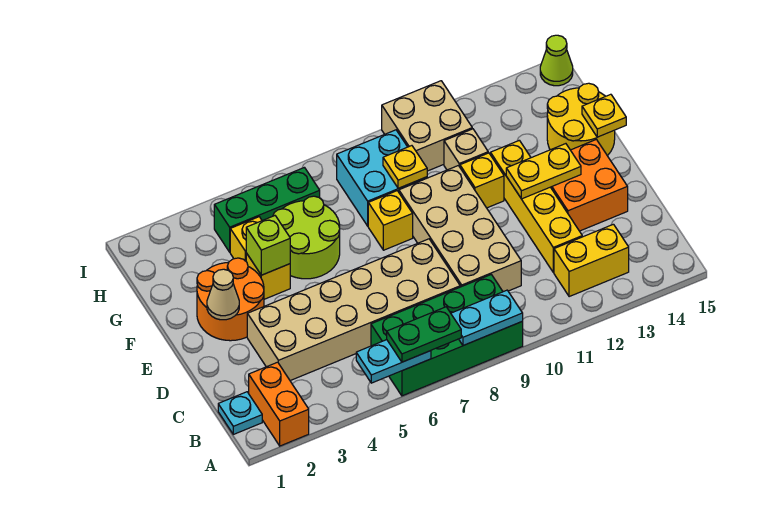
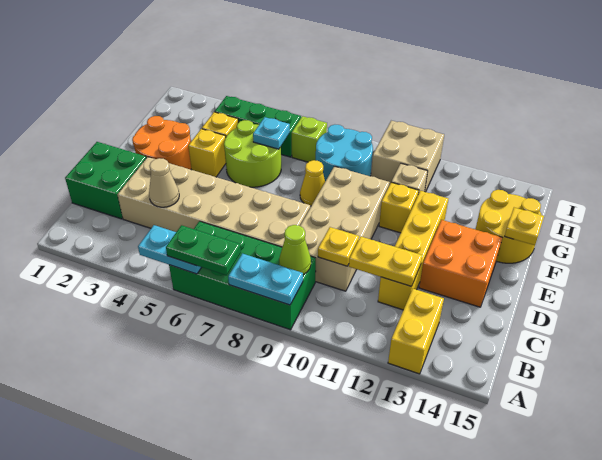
orange brick A2:B2 level 1 -> none
cyan plate B1 level 1 -> cyan plate G6 level 2
yellow brick B12:B13 level 1 -> yellow brick A13:B13 level 1
none -> green brick C1:D2 level 1
tan cone E2 level 2 -> tan cone C4 level 2
yellow plate E12:E13 level 2 -> yellow plate C11:C12 level 2
lime brick F4 level 2 -> lime brick H7 level 1
yellow brick F8 level 1 -> yellow cone F8 level 1
cyan brick G8:H9 level 1 -> cyan round brick G8:H9 level 1
yellow plate G9 level 2 -> yellow plate C10 level 2
lime cone I15 level 1 -> lime cone B9 level 2

